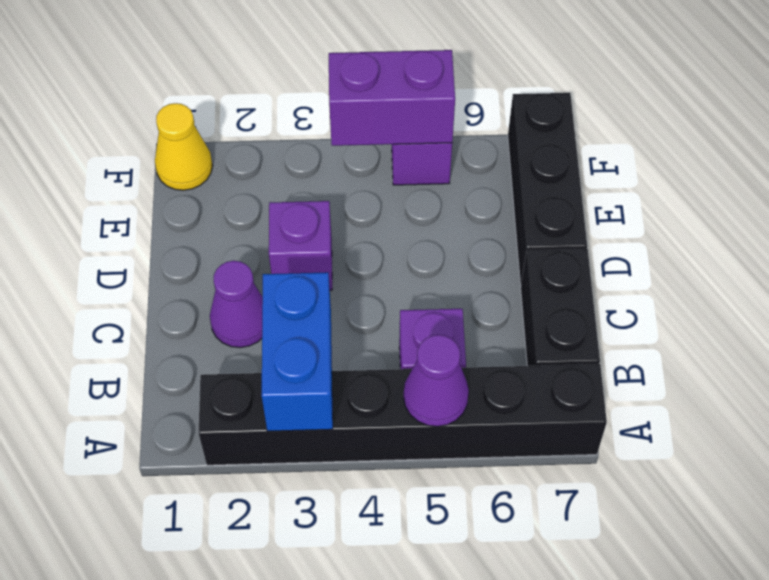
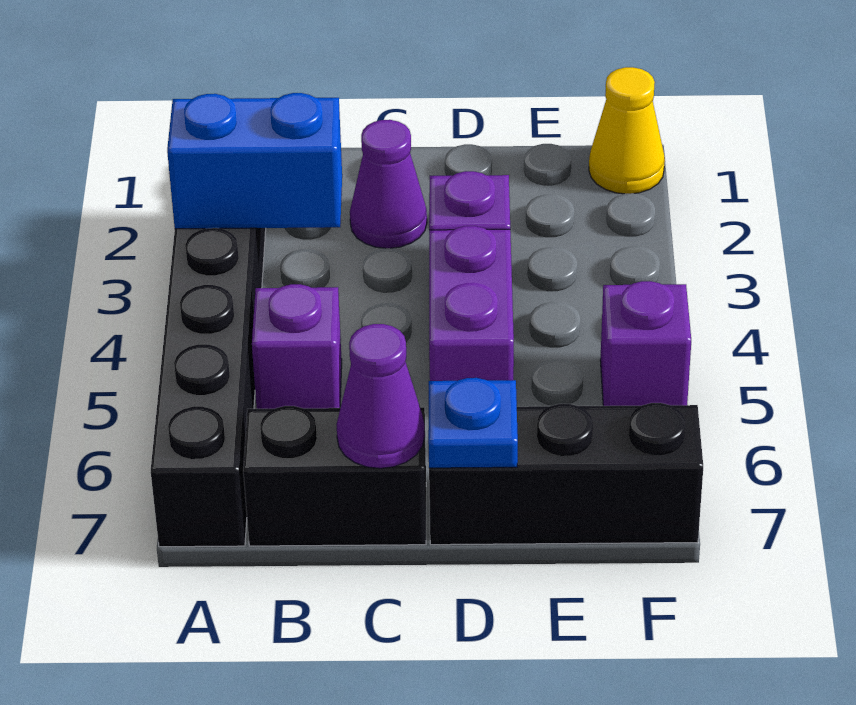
purple cone A5 level 2 -> purple cone C7 level 2
none -> blue plate D7 level 2
purple brick F4:F5 level 2 -> purple brick D4:D5 level 1

